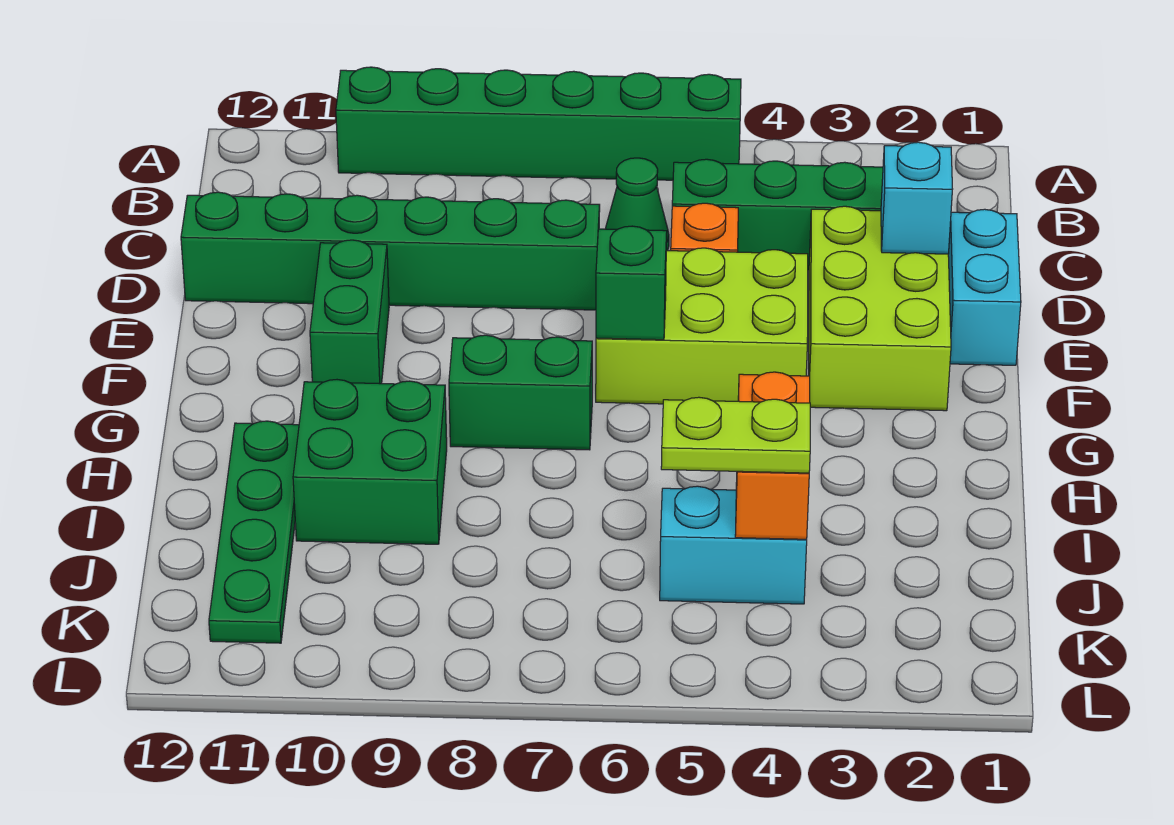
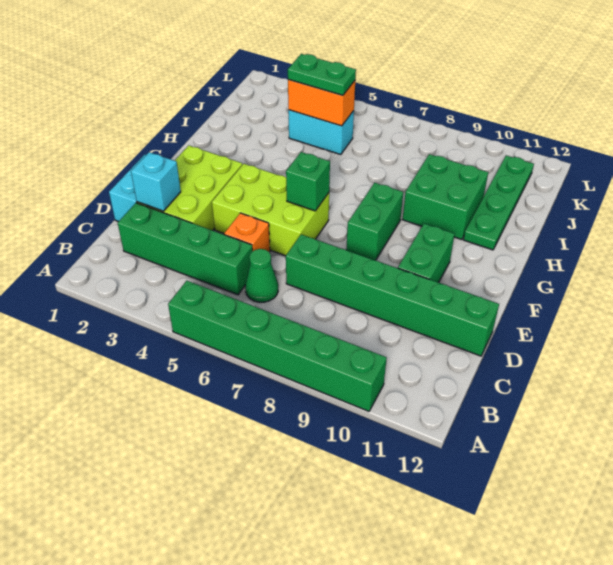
green brick G7:G8 level 1 -> green brick F8:G8 level 1
orange brick I4:J4 level 2 -> orange brick J4:J5 level 2
lime plate J4:J5 level 3 -> green plate J4:J5 level 3

